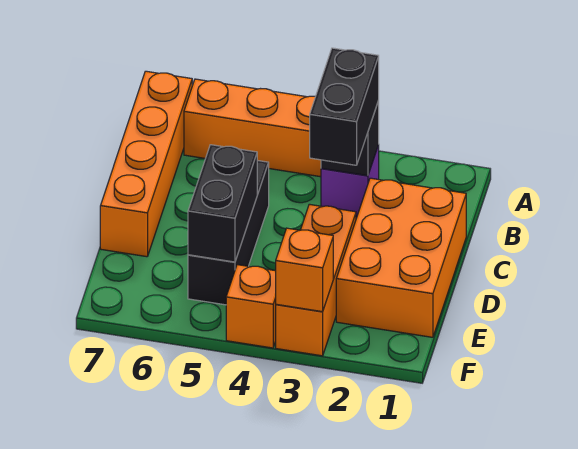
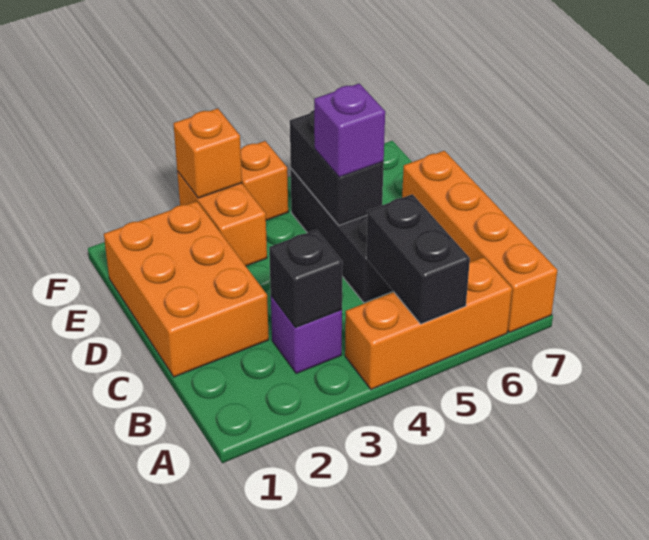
black brick B3:C3 level 3 -> black brick A5:B5 level 2
orange brick D3:F3 level 1 -> orange brick E3:F3 level 1
none -> purple brick D5 level 3

